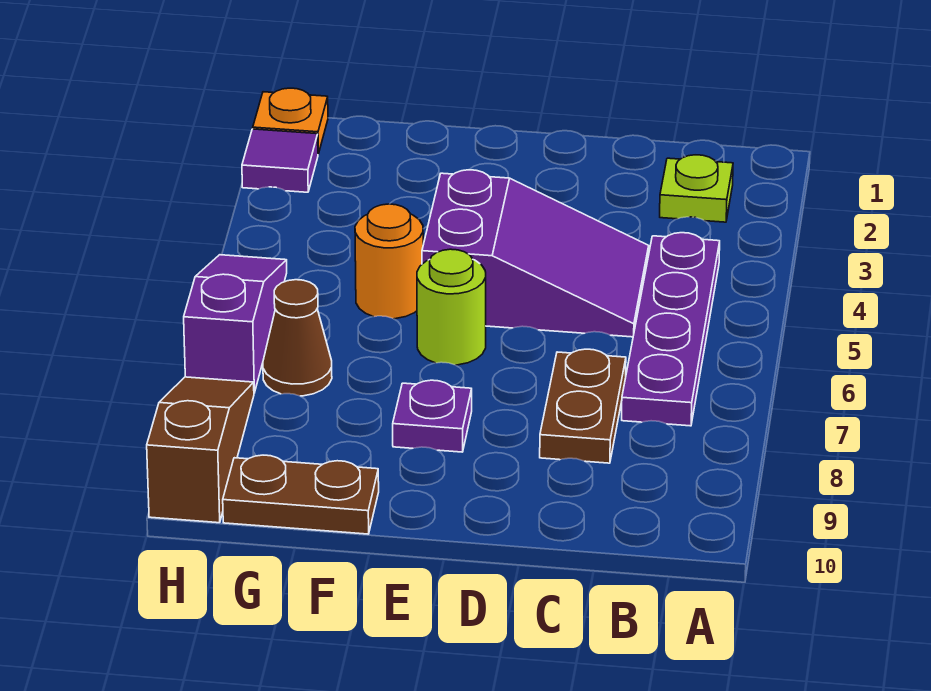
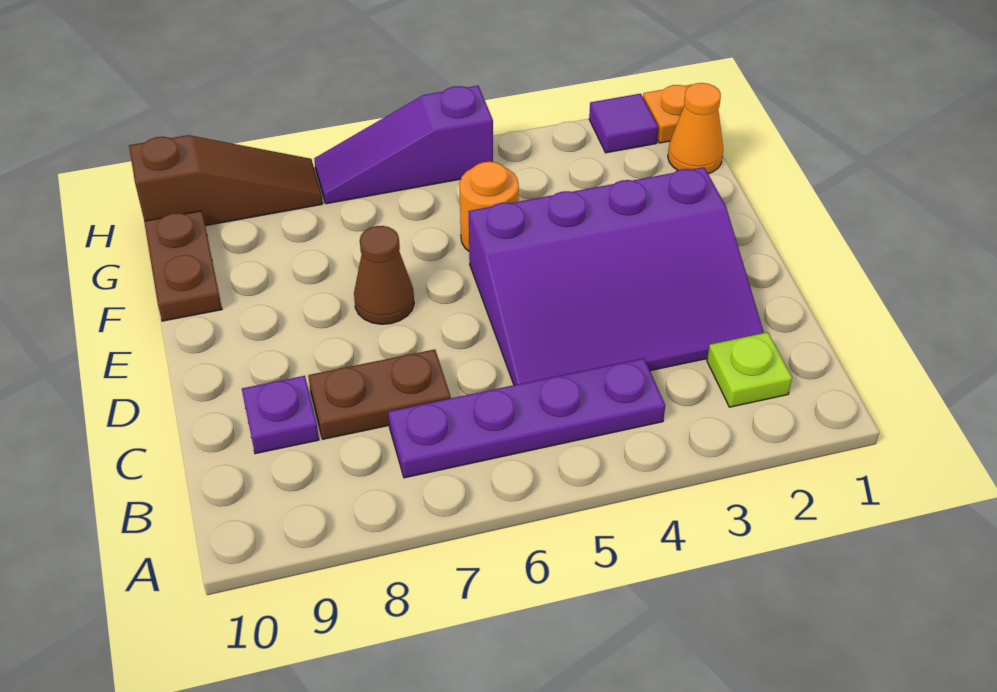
purple slope C4:E5 level 1 top E -> purple slope C2:E5 level 1 top E
lime round brick E6 level 1 -> none
purple plate E8 level 1 -> purple plate C9 level 1
none -> orange cone G1 level 1
brown cone G7 level 1 -> brown cone E7 level 1
purple slope H5:H7 level 1 top 7 -> purple slope H5:H7 level 1 top 5

